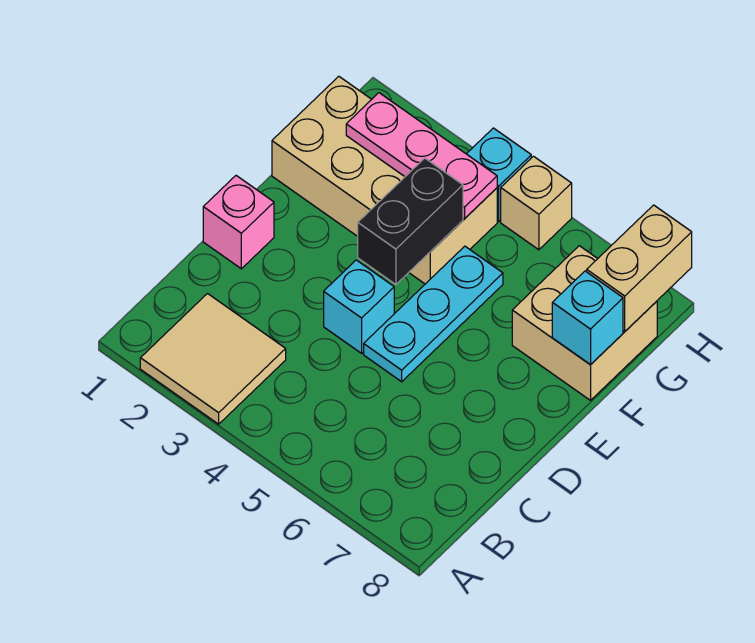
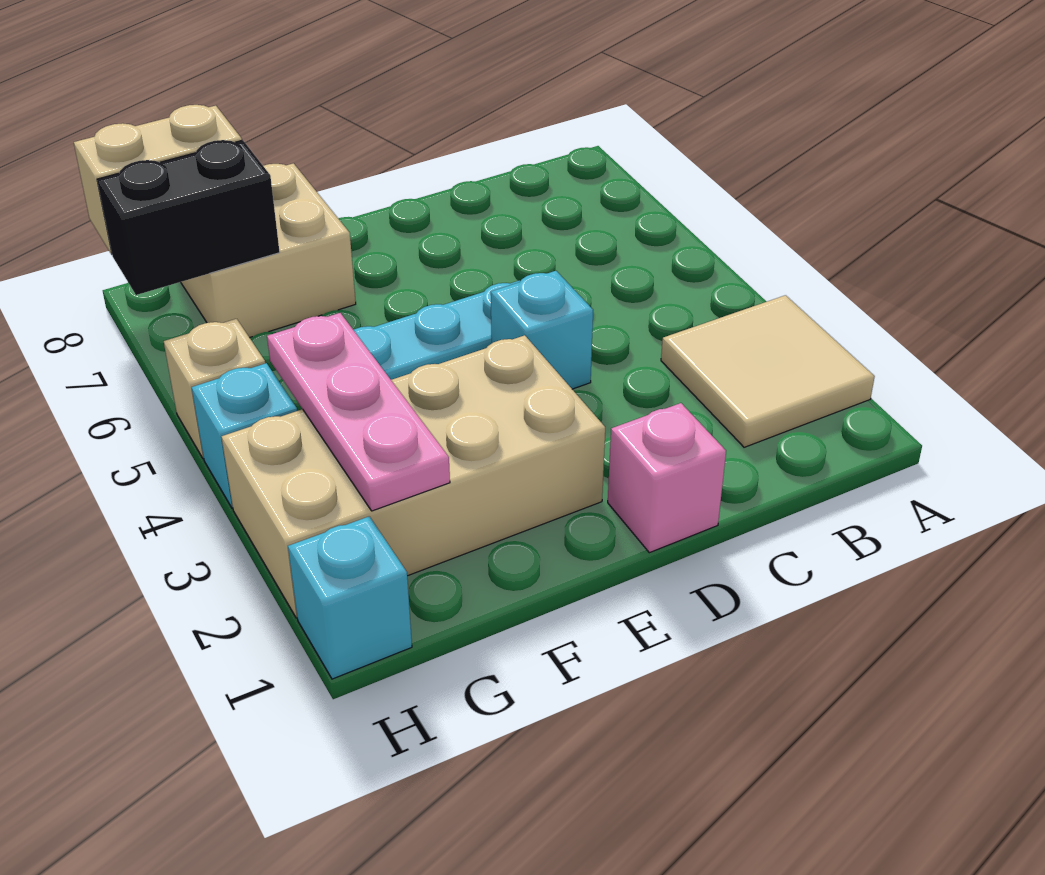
black brick E4:F4 level 2 -> black brick G7:H7 level 2
tan brick F1:G4 level 1 -> tan brick E2:H3 level 1
cyan brick F8 level 2 -> cyan brick H1 level 1

